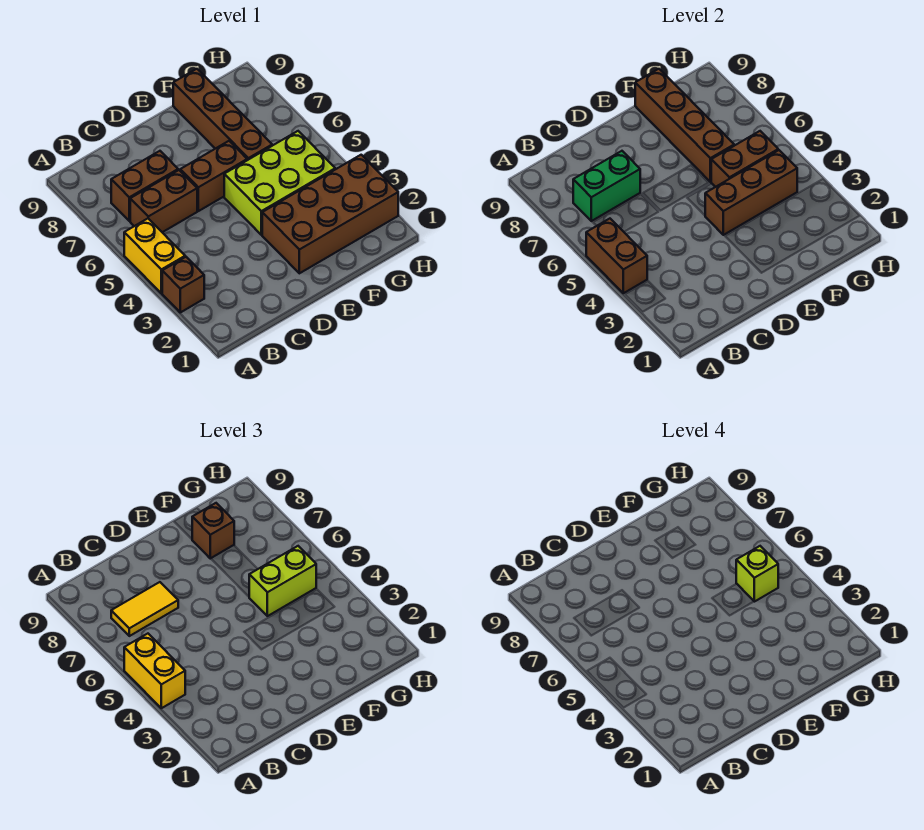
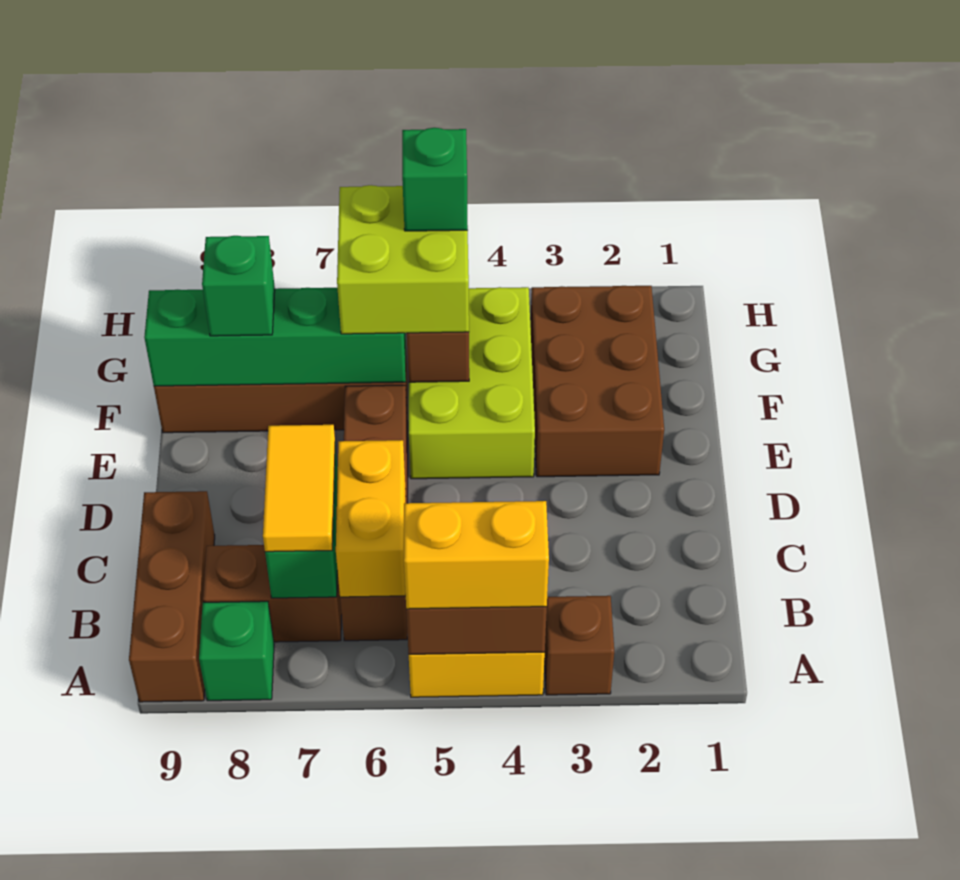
none -> green brick A8 level 1
none -> yellow brick B6:C6 level 2
brown brick B7:C7 level 1 -> brown brick B7:B8 level 1
brown brick E2:H3 level 1 -> brown brick E2:G3 level 1
brown brick E4:G4 level 2 -> brown brick A9:C9 level 1
lime brick F5:G5 level 3 -> lime brick F5:G6 level 3
brown brick F6:F9 level 2 -> green brick F6:F9 level 2
brown brick F8 level 3 -> green brick F8 level 3
lime brick G5 level 4 -> green brick G5 level 4

